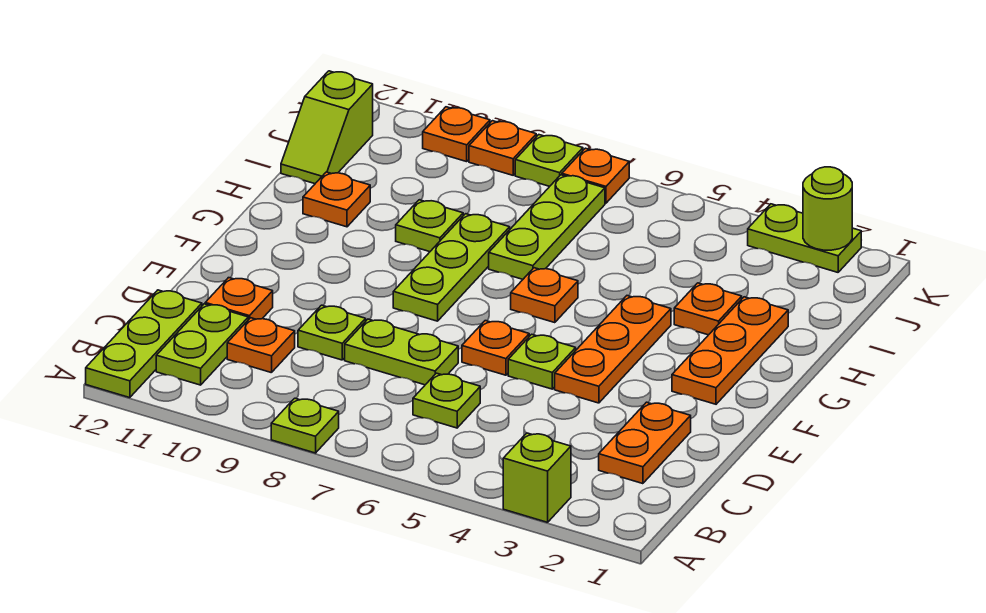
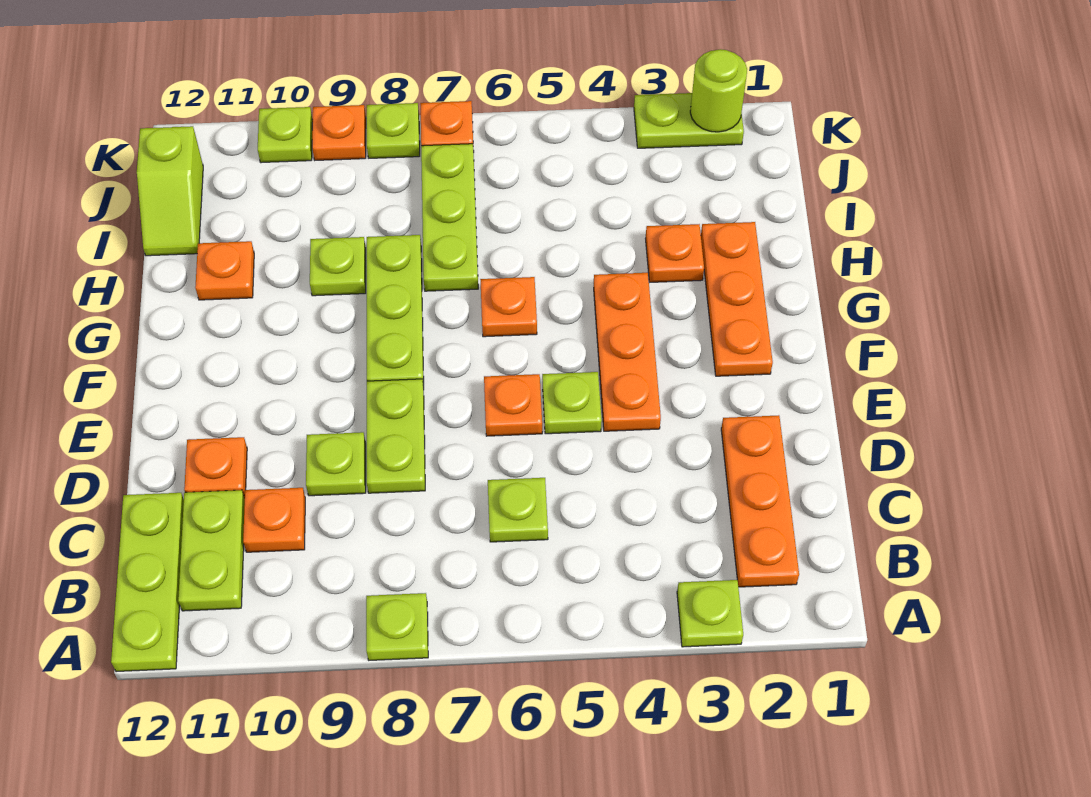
lime brick A3 level 1 -> lime plate A3 level 1
orange plate C2:D2 level 1 -> orange plate B2:D2 level 1
lime plate D7:D8 level 1 -> lime plate D8:E8 level 1
orange plate K10 level 1 -> lime plate K10 level 1

